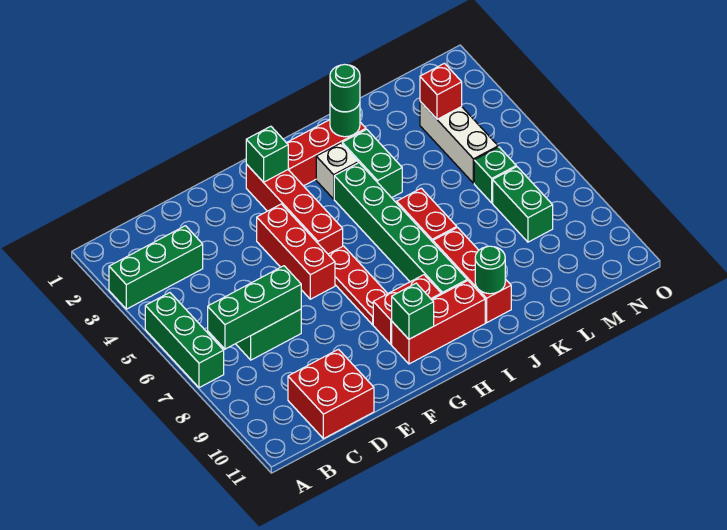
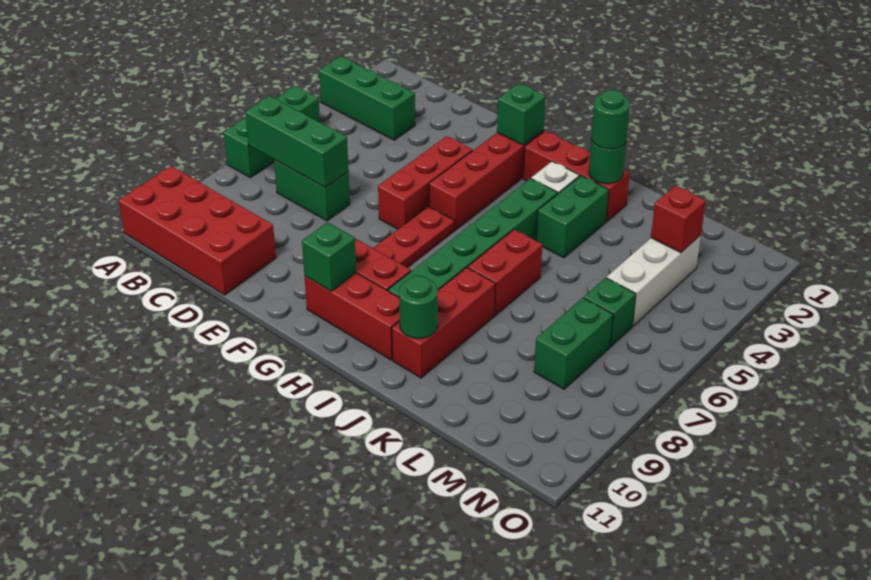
red brick C10:D11 level 1 -> red brick A10:D11 level 1

